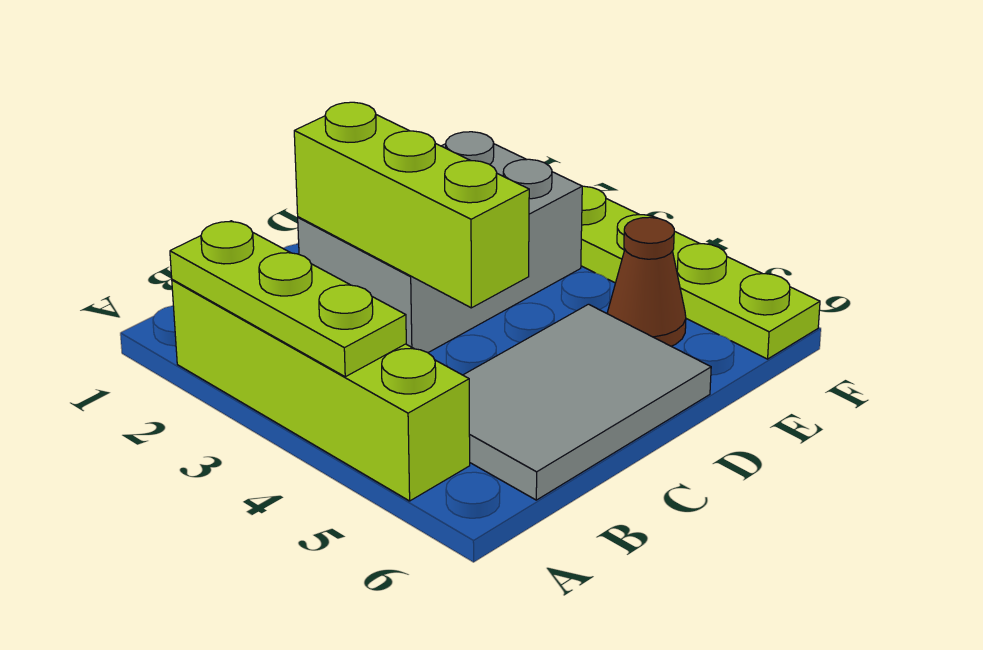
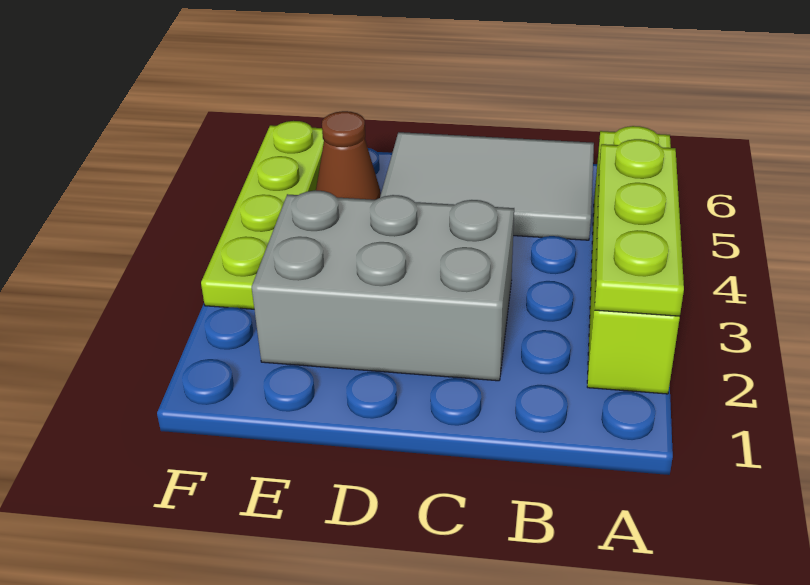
lime brick C2:C4 level 2 -> none

